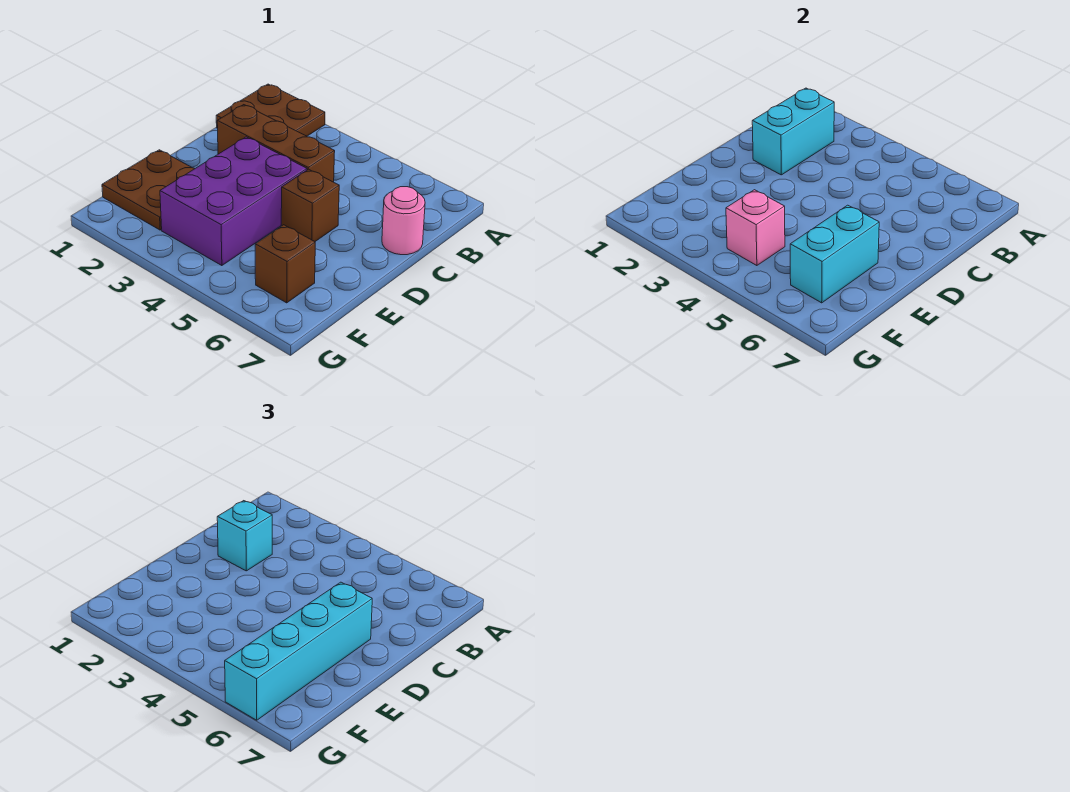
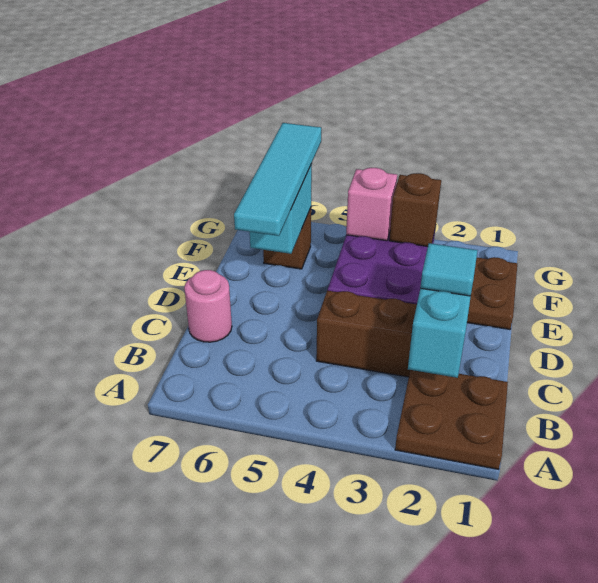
cyan brick C2 level 3 -> cyan tile C2 level 3
brown brick D5 level 1 -> brown brick F3 level 2
cyan brick D6:G6 level 3 -> cyan tile D6:G6 level 3

